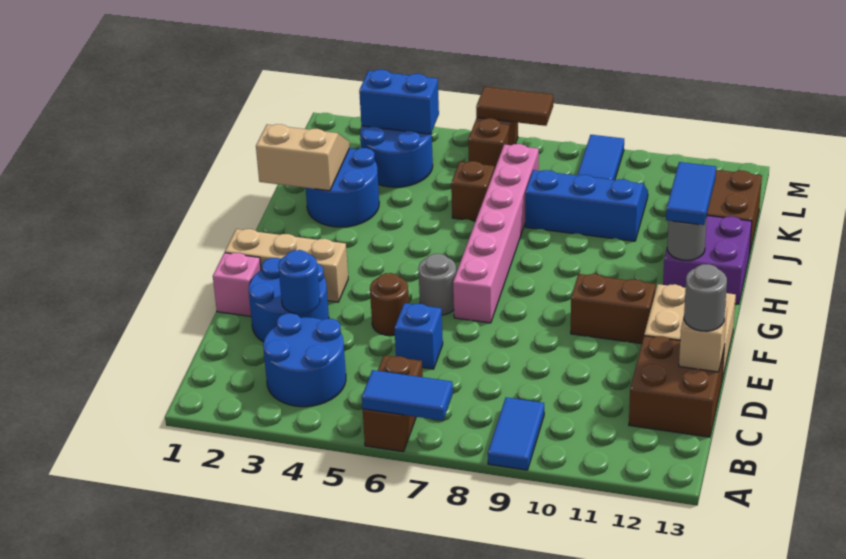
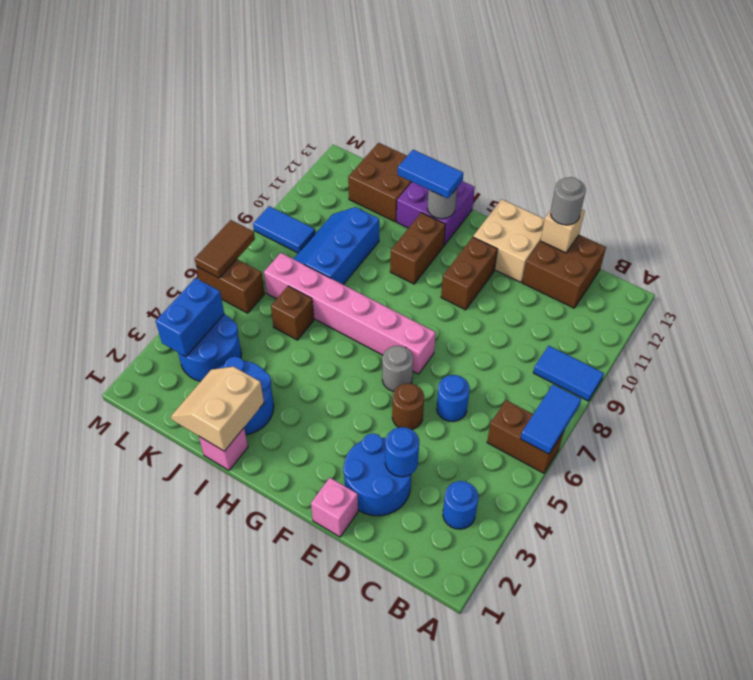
blue round brick B3:C4 level 1 -> blue round brick B3 level 1
blue brick D6 level 1 -> blue round brick D6 level 1
tan brick F1:F3 level 1 -> none
none -> brown brick H10:H11 level 1
none -> pink brick I1 level 1

